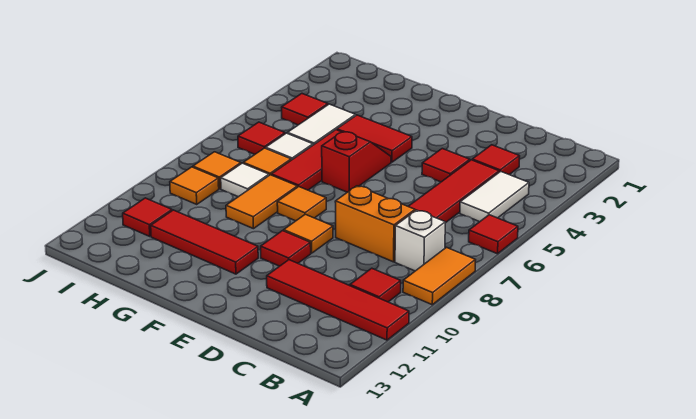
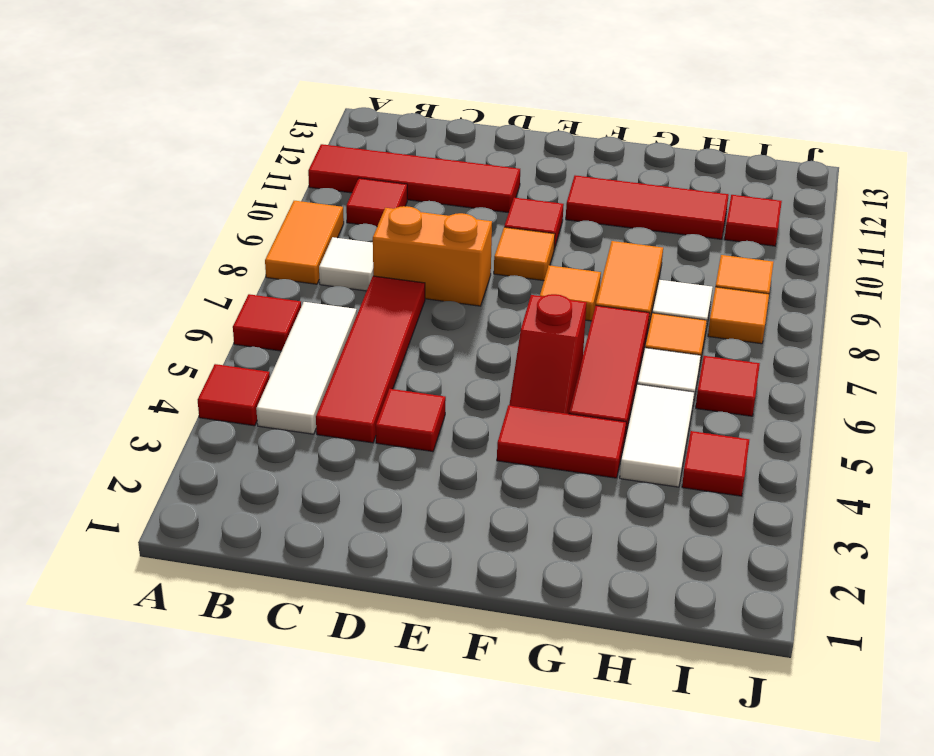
white tile B4:B5 level 1 -> white tile B4:B6 level 1
white brick B8 level 1 -> white tile B8 level 1
red tile C3 level 1 -> red tile A4 level 1

